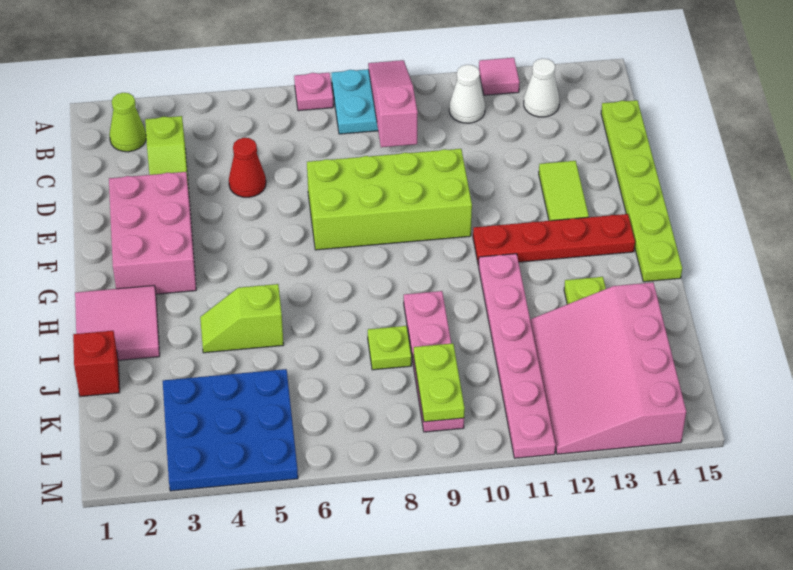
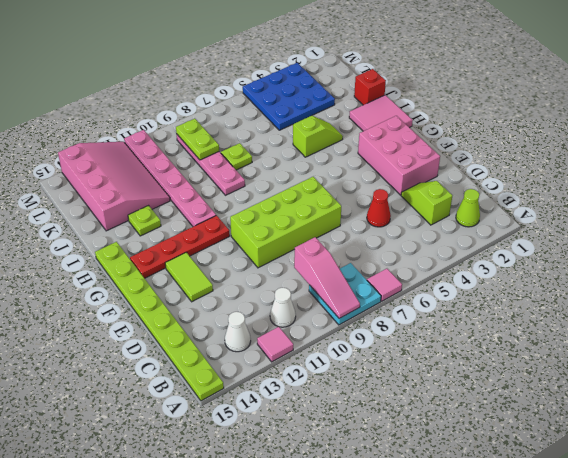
pink plate A7 level 1 -> pink tile A7 level 1
lime plate C15:H15 level 1 -> lime plate A15:H15 level 1

